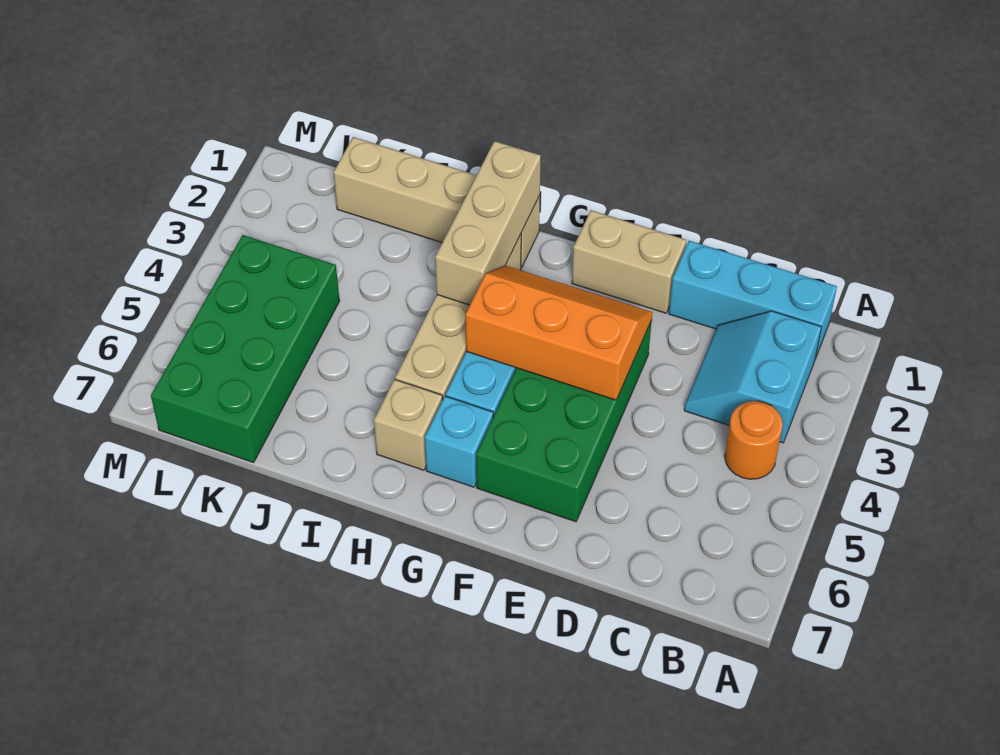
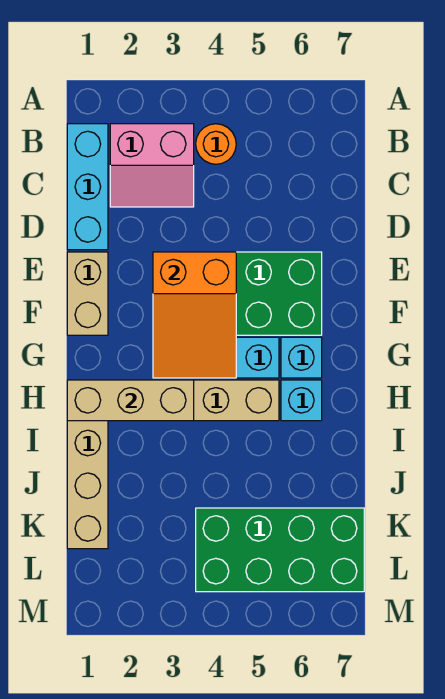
cyan slope B2:C3 level 1 top B -> pink slope B2:C3 level 1 top B
orange slope E3:G4 level 2 top 4 -> orange slope E3:G4 level 2 top E
tan brick H6 level 1 -> cyan brick H6 level 1

